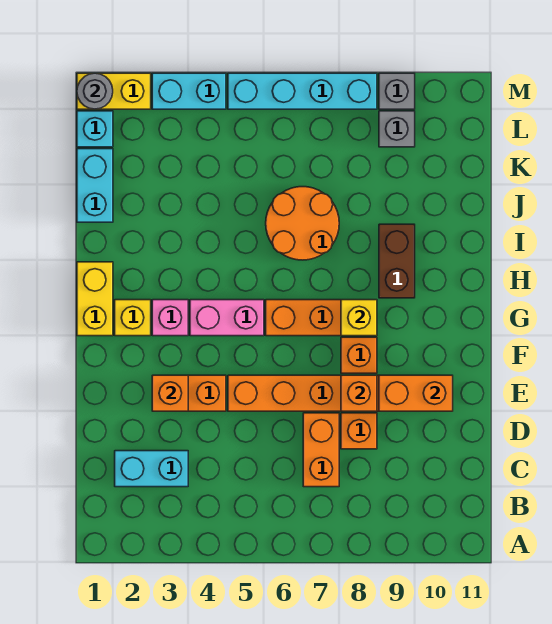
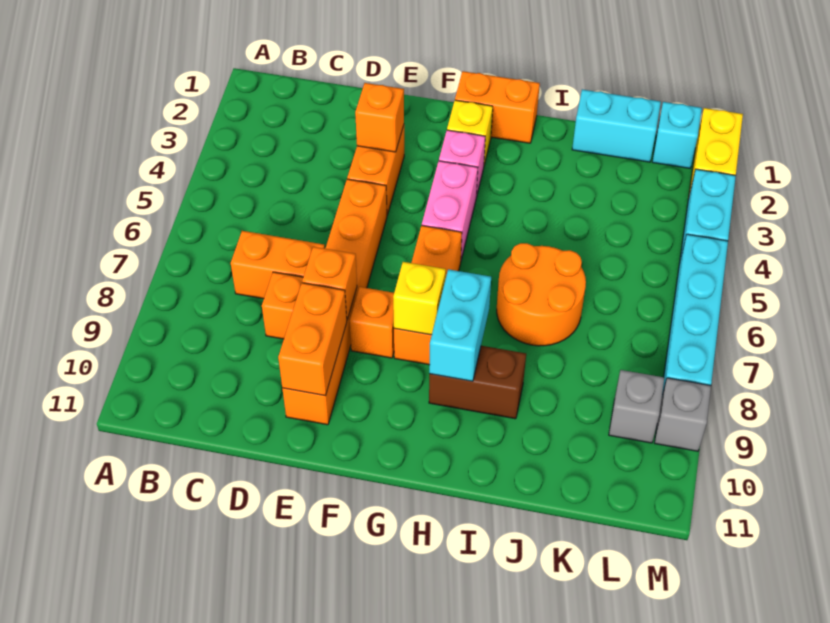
cyan brick C2:C3 level 1 -> cyan brick H8:H9 level 2
yellow brick G1:H1 level 1 -> orange brick G1:H1 level 1
grey round brick M1 level 2 -> none

